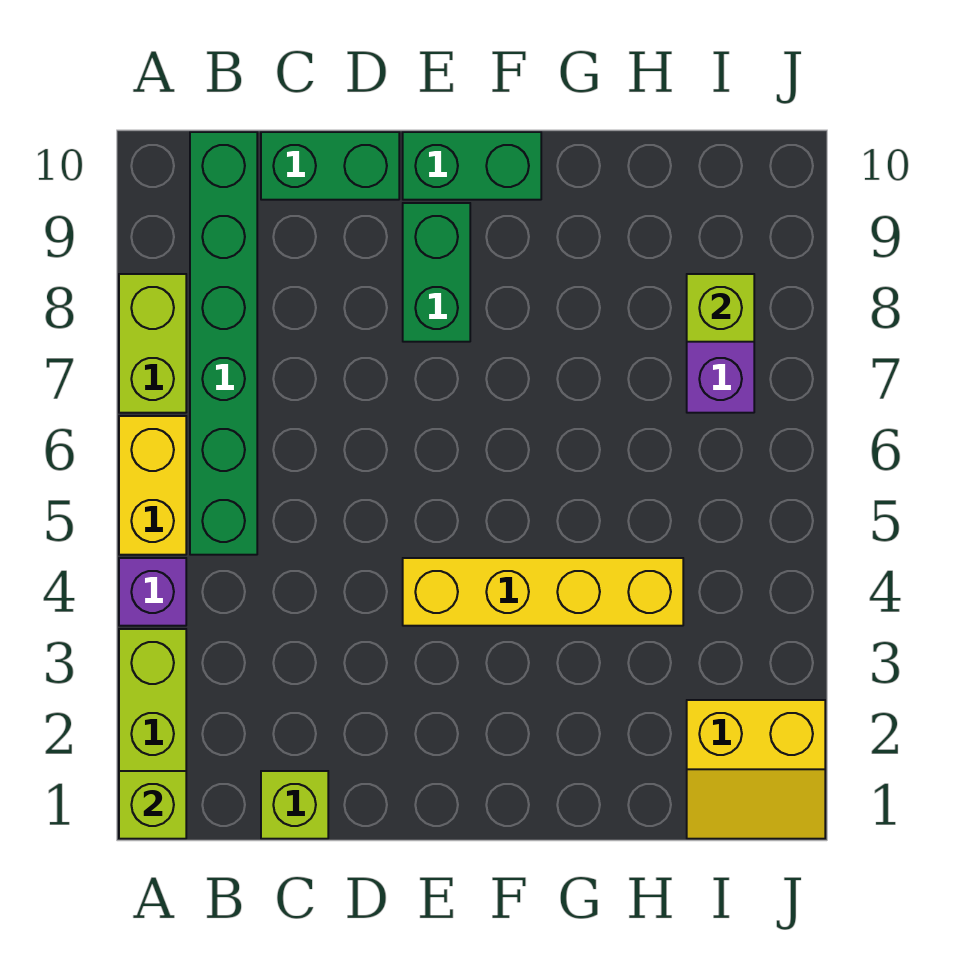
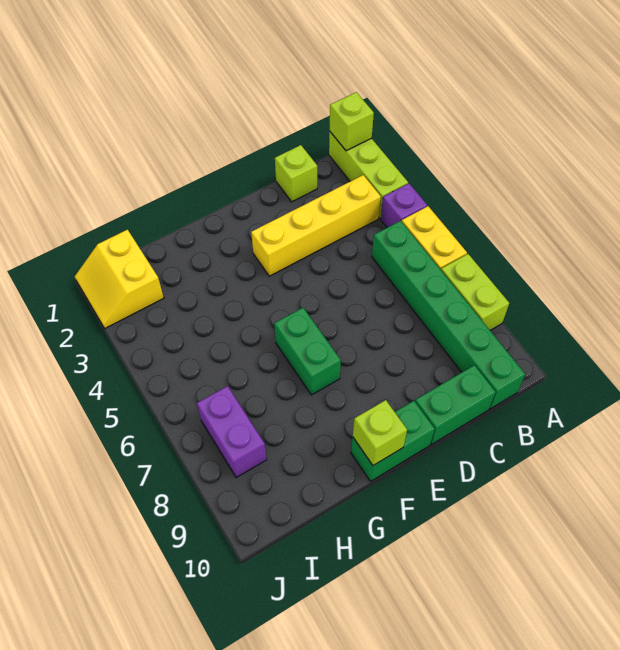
yellow brick E4:H4 level 1 -> yellow brick B3:E3 level 1
green brick E8:E9 level 1 -> green brick F6:F7 level 1
yellow slope I1:J2 level 1 top 2 -> yellow slope I1:J2 level 1 top I
lime brick I8 level 2 -> lime brick F10 level 2

